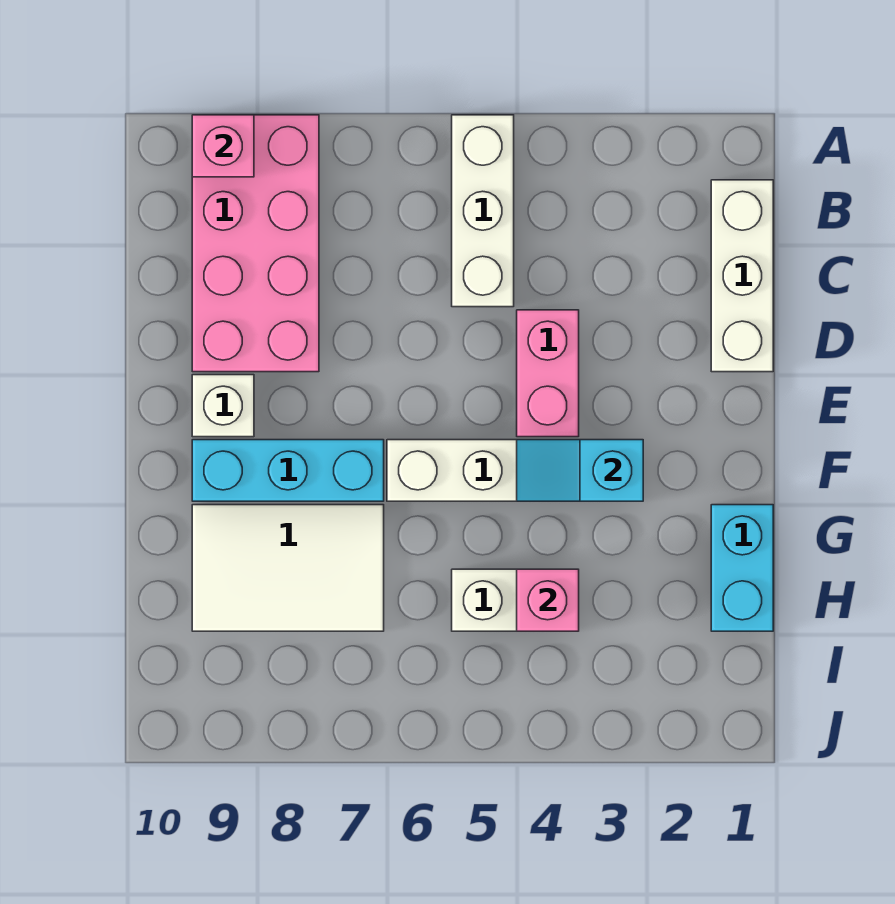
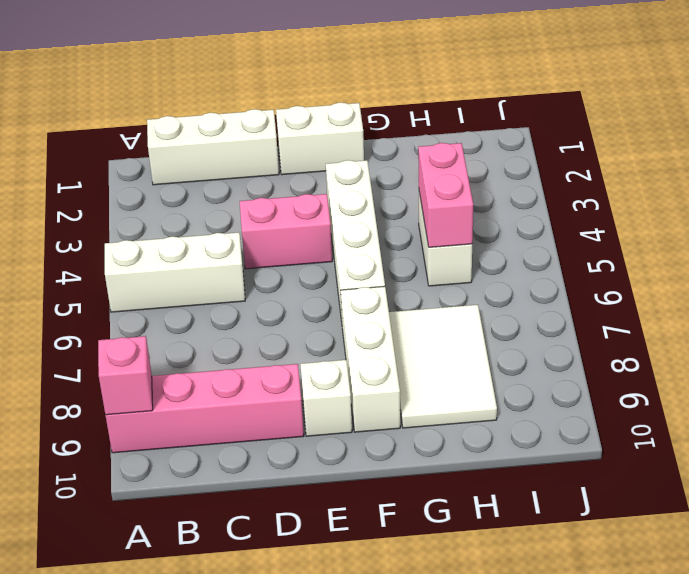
pink brick A8:D9 level 1 -> pink brick A9:D9 level 1
none -> white brick E1:F1 level 1
cyan slope F3:F4 level 2 top 3 -> none
cyan brick F7:F9 level 1 -> white brick F7:F9 level 1
cyan brick G1:H1 level 1 -> none
pink brick H4 level 2 -> pink brick H4:H5 level 2

